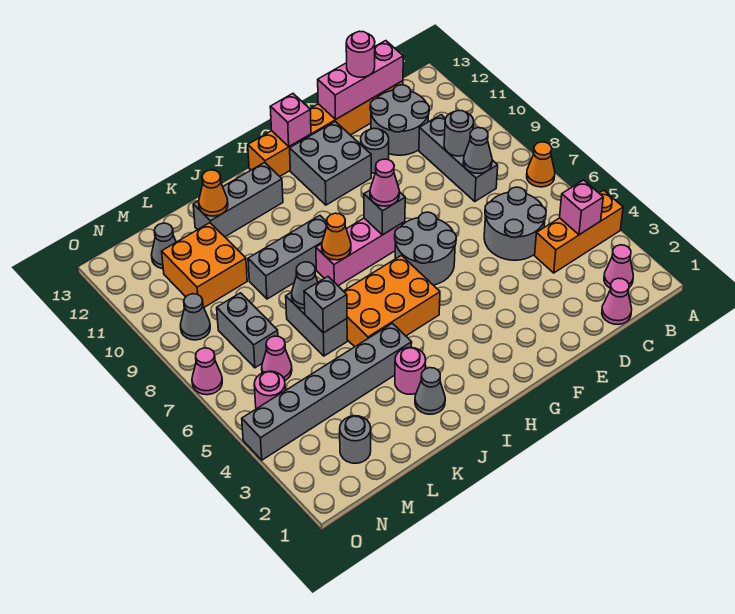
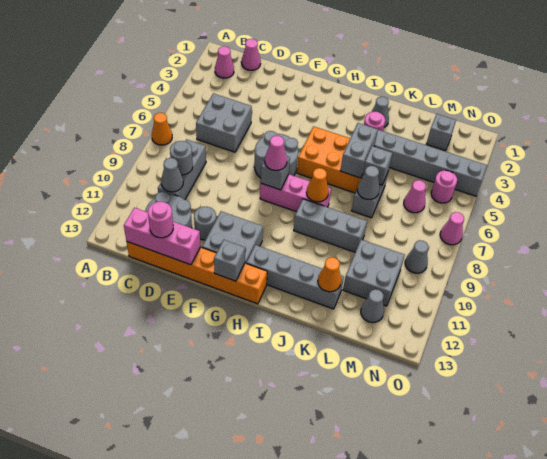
orange brick A4:C4 level 1 -> none
pink brick B4 level 2 -> none
grey round brick C5:D6 level 1 -> grey brick C5:D6 level 1
grey cone C8 level 2 -> grey cone C10 level 2
pink brick G13 level 2 -> grey brick G13 level 2
grey brick I12:K12 level 1 -> grey brick H12:K12 level 1
orange brick L10:M11 level 1 -> grey brick L10:M11 level 1
grey round brick M2 level 1 -> grey brick M2 level 1
grey brick M7:M8 level 1 -> grey brick J5:J6 level 2

